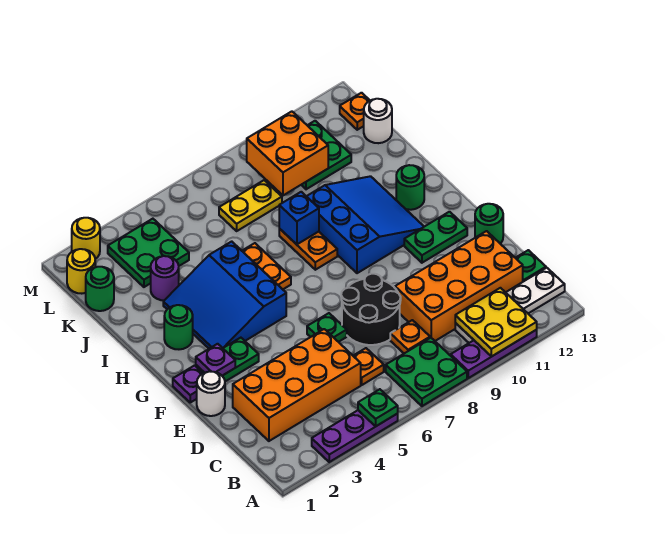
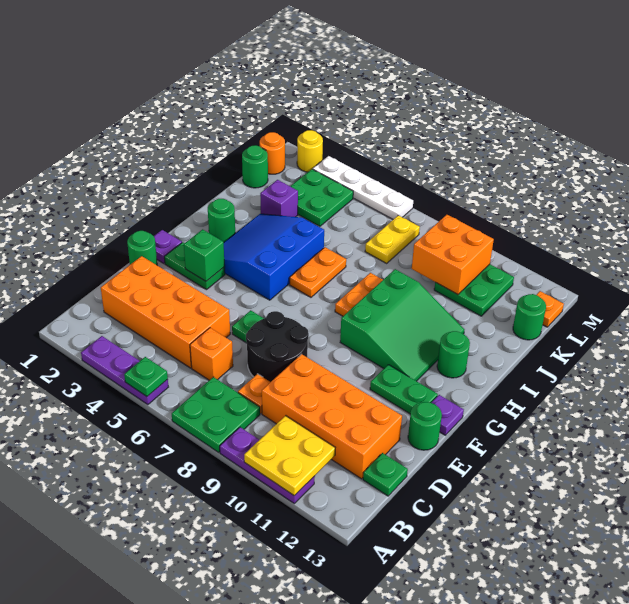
white plate B10:B13 level 1 -> white plate M3:M6 level 1
orange plate C6 level 1 -> orange brick C6 level 1
white round brick E1 level 1 -> green round brick E1 level 1
purple plate F2 level 2 -> purple plate F13 level 1
none -> green brick F3 level 2
blue slope G9:I11 level 1 top 9 -> green slope G9:I11 level 1 top 9
blue brick I8 level 2 -> none
purple round brick J3 level 1 -> purple brick J3 level 1
yellow plate K7:K8 level 1 -> yellow plate K7:L7 level 1
white round brick K13 level 1 -> green round brick K13 level 1
yellow round brick L1 level 1 -> orange round brick L1 level 1

